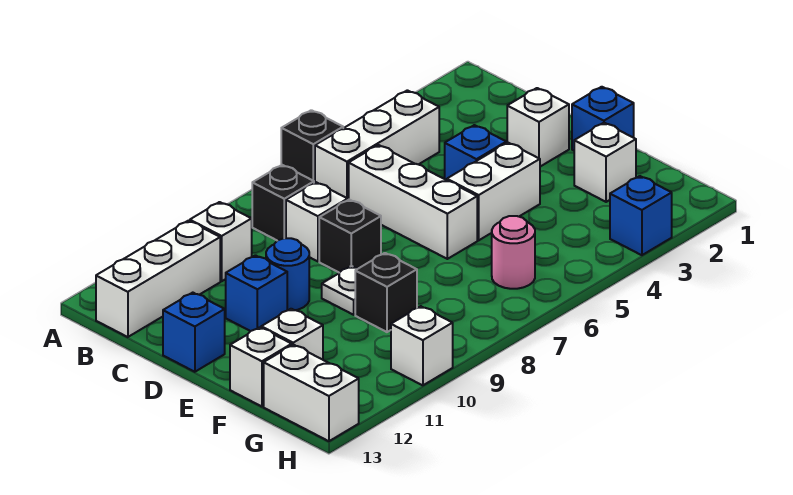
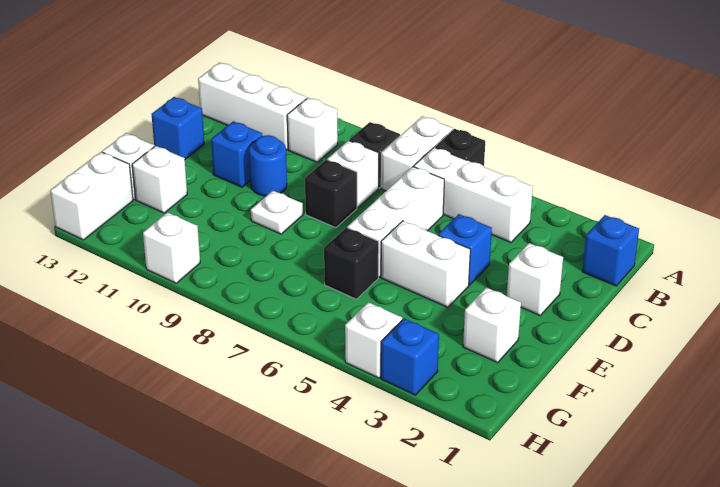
none -> white brick A7:B7 level 1
blue brick E1 level 1 -> blue brick B1 level 1
black brick F9 level 1 -> black brick F6 level 1
pink round brick G6 level 1 -> none
none -> white brick H4 level 1

